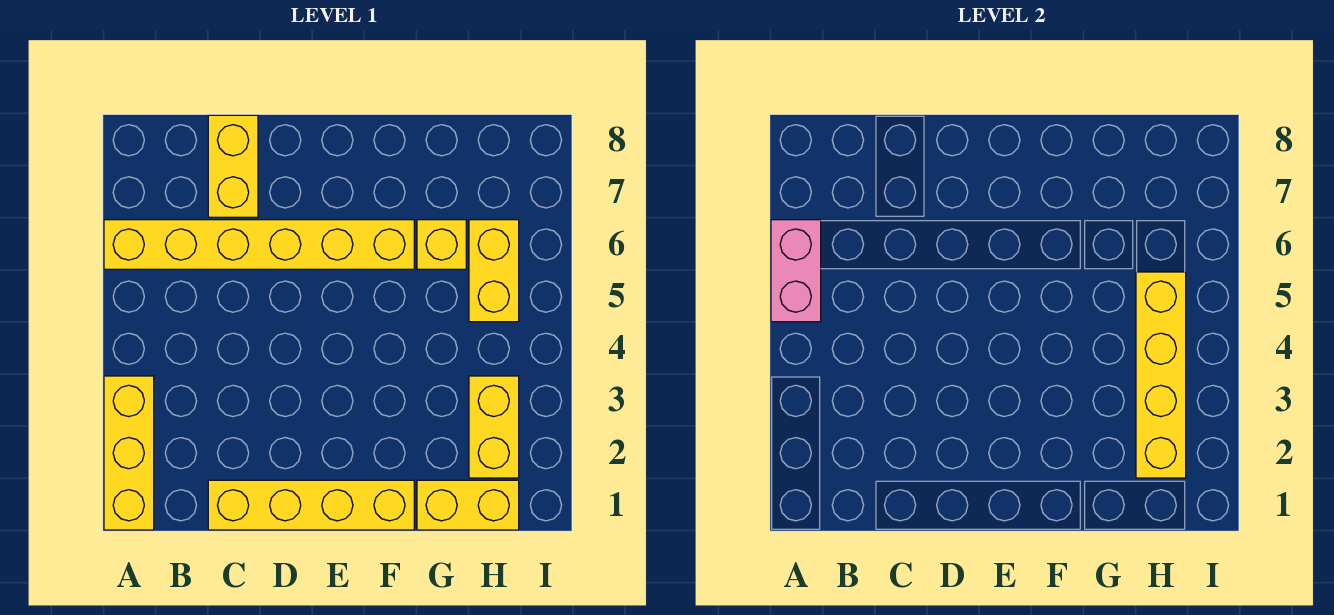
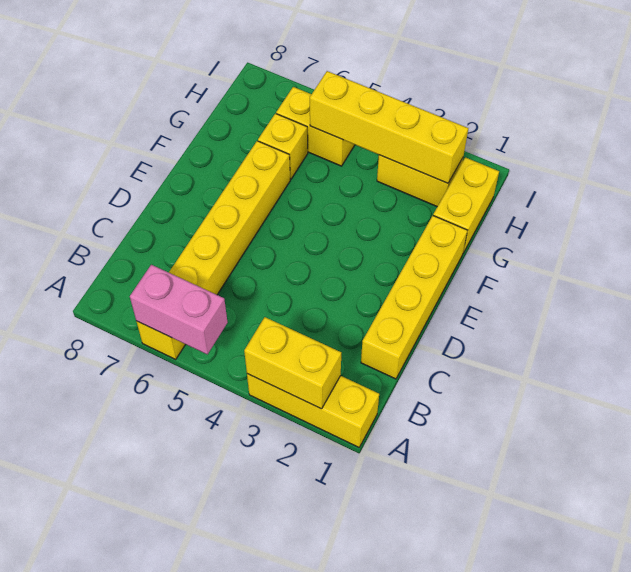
yellow brick C7:C8 level 1 -> yellow brick A2:A3 level 2

